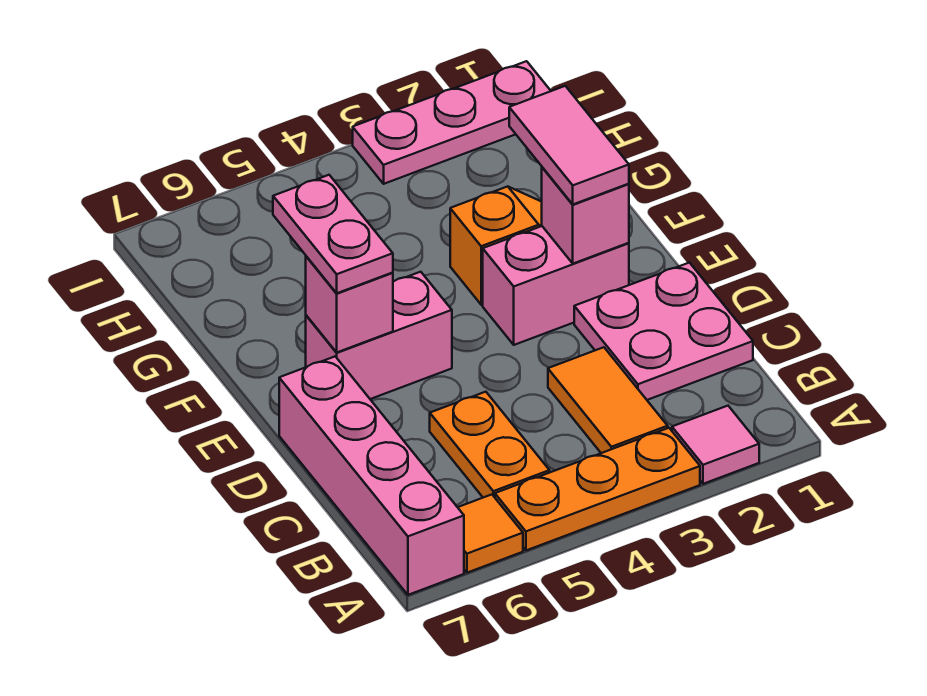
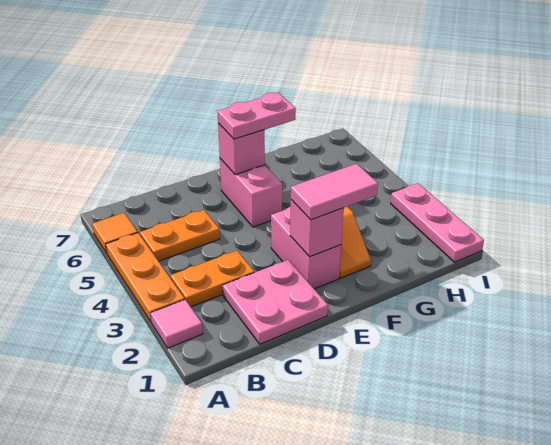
pink brick A7:D7 level 1 -> none
orange tile B3:C3 level 1 -> orange plate B3:C3 level 1

